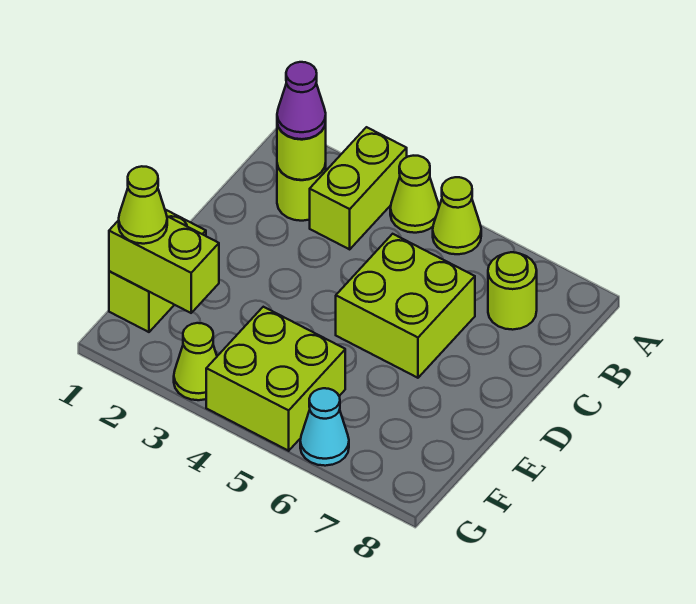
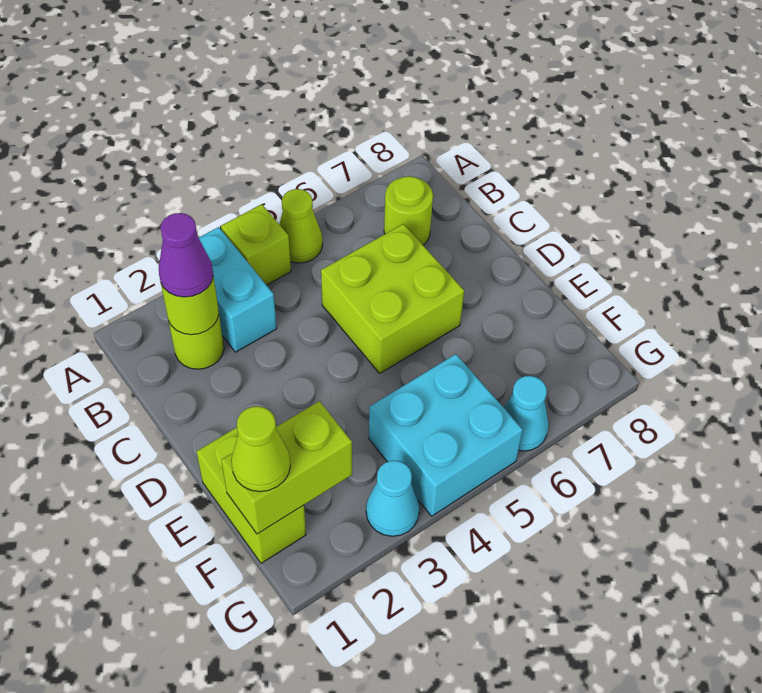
lime brick A3:B3 level 1 -> cyan brick A3:B3 level 1
lime cone A4 level 1 -> lime brick A4 level 1
lime brick F4:G5 level 1 -> cyan brick F4:G5 level 1
lime cone G3 level 1 -> cyan cone G3 level 1

